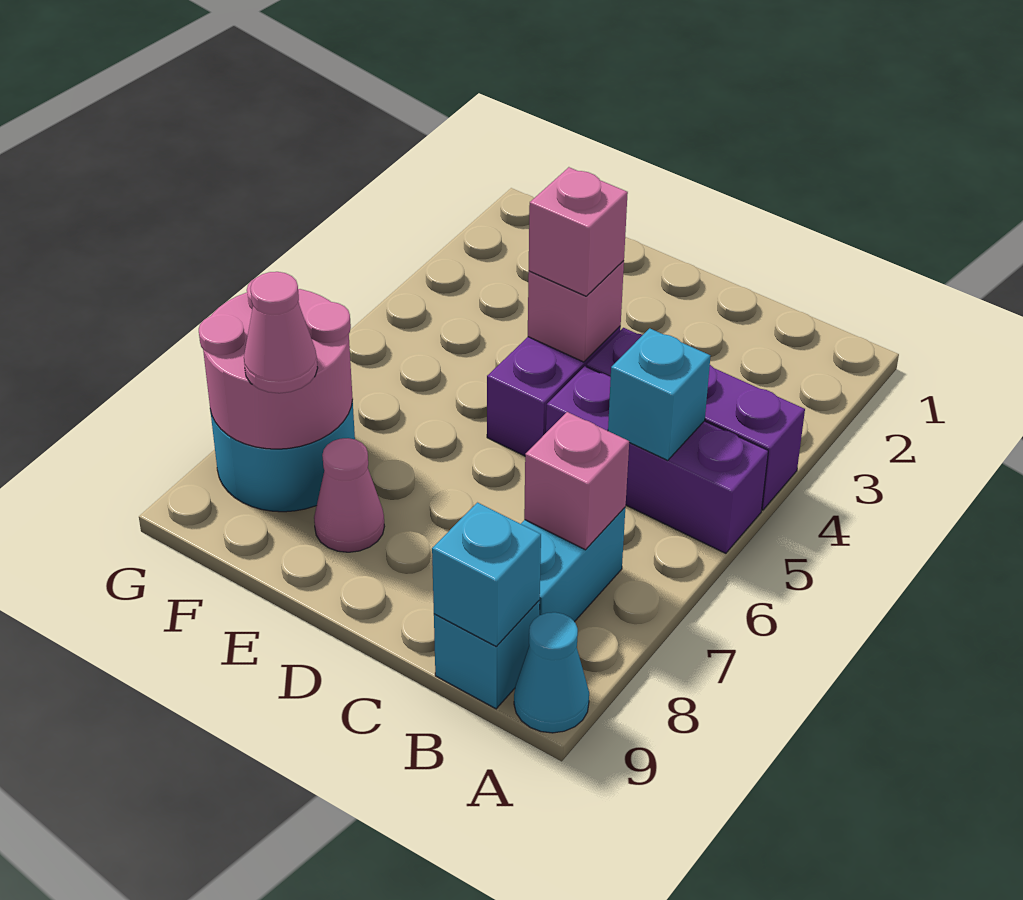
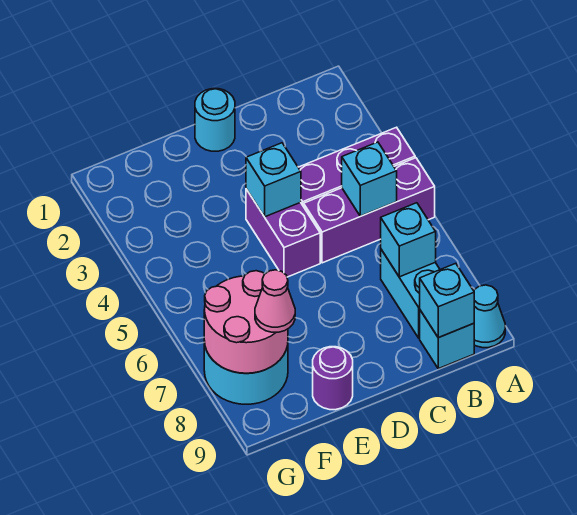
pink brick B7 level 2 -> cyan brick B7 level 2
none -> cyan round brick D1 level 1
pink brick D4 level 2 -> cyan brick D4 level 2
pink brick D4 level 3 -> none
pink cone E8 level 1 -> none
none -> purple round brick E9 level 1

